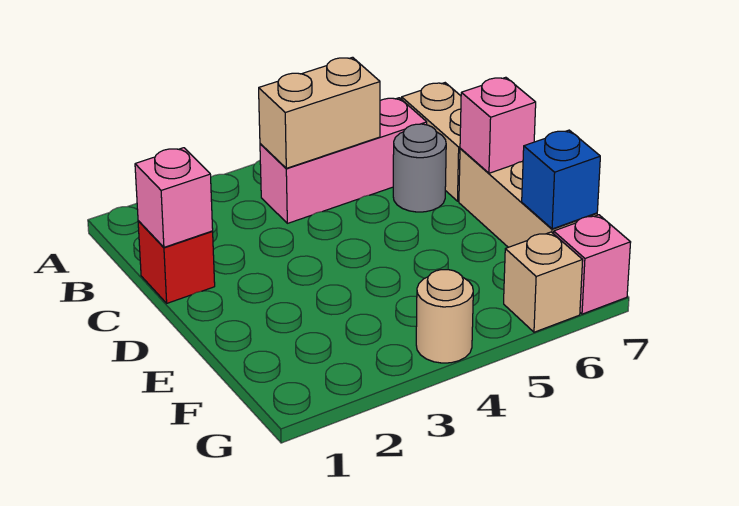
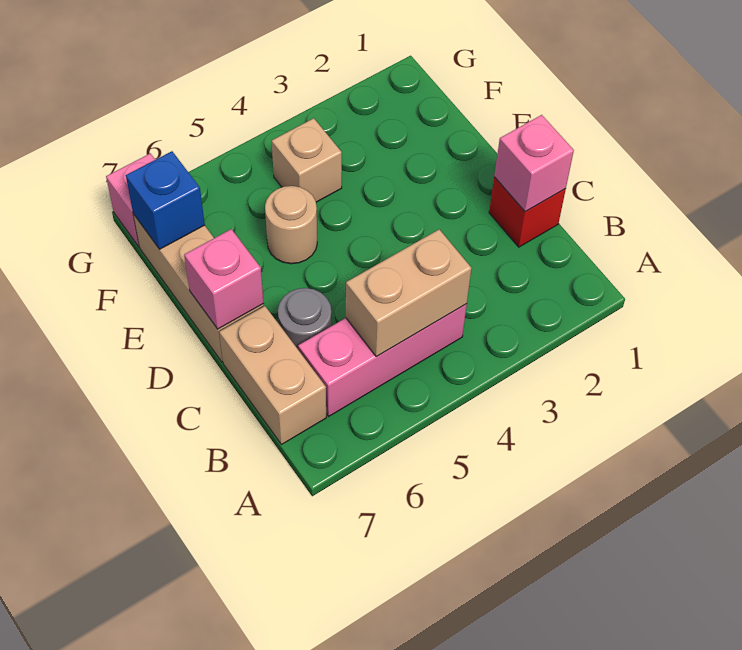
tan round brick G4 level 1 -> tan round brick E5 level 1
tan brick G6 level 1 -> tan brick F4 level 1

